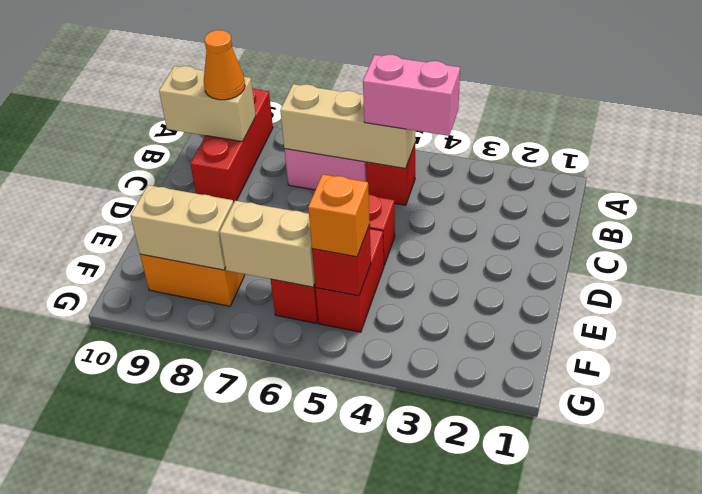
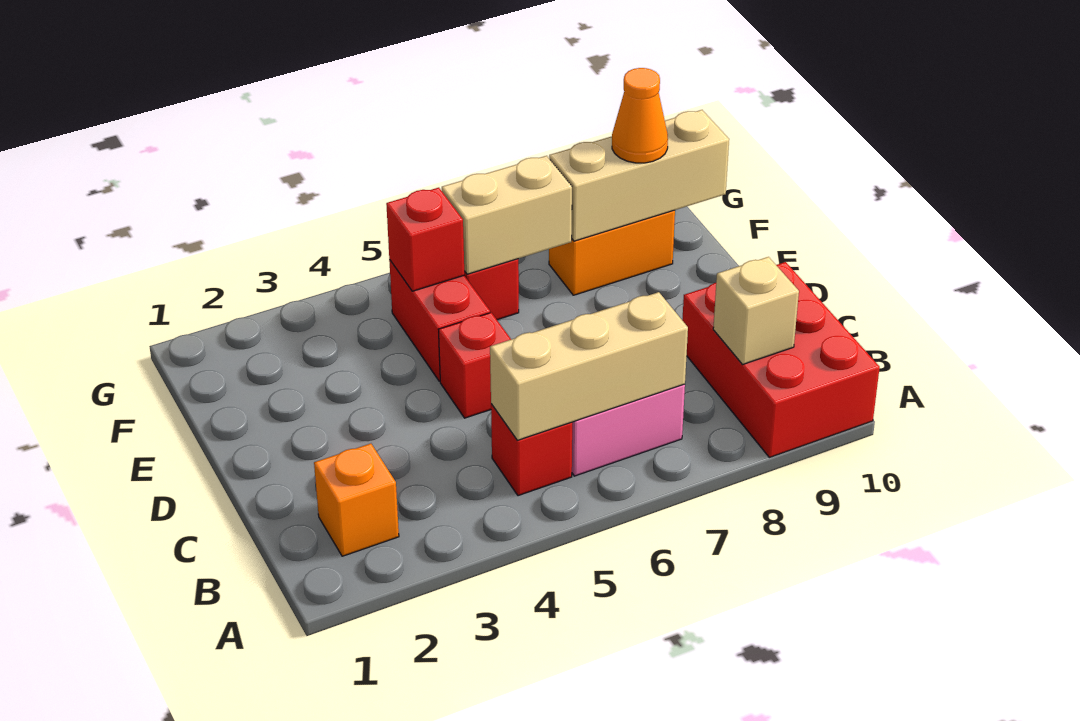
red brick A9:C9 level 1 -> red brick A9:C10 level 1
pink brick B4:B5 level 3 -> none
tan brick B9:B10 level 2 -> tan brick B9 level 2
orange cone B9 level 3 -> orange cone F9 level 3
orange brick F5 level 3 -> orange brick B2 level 1
tan brick F8:F9 level 2 -> tan brick F8:F10 level 2

